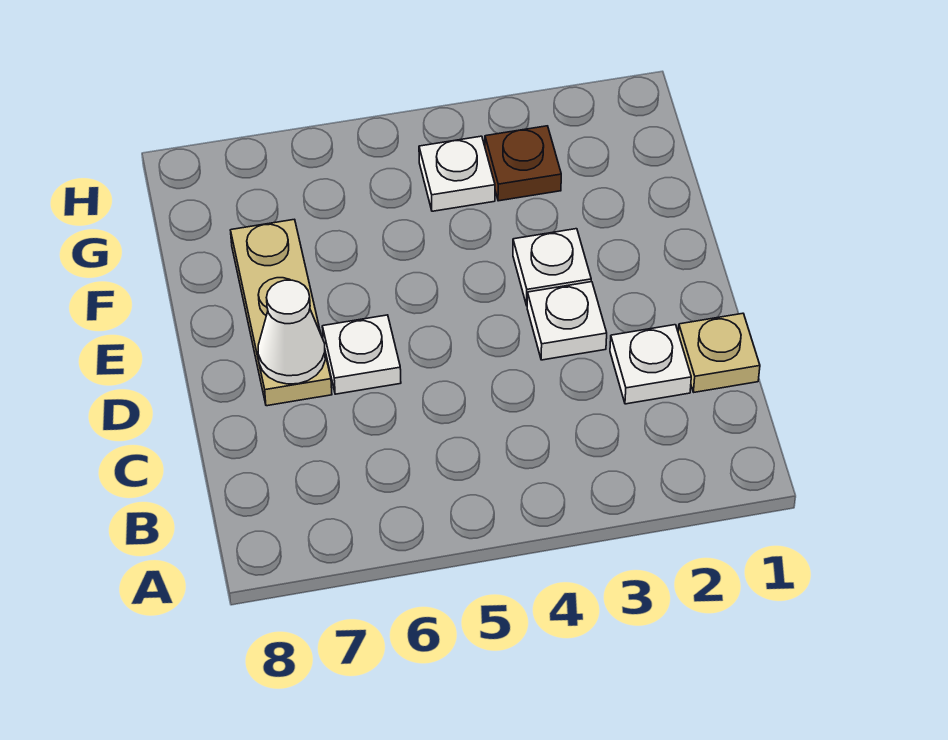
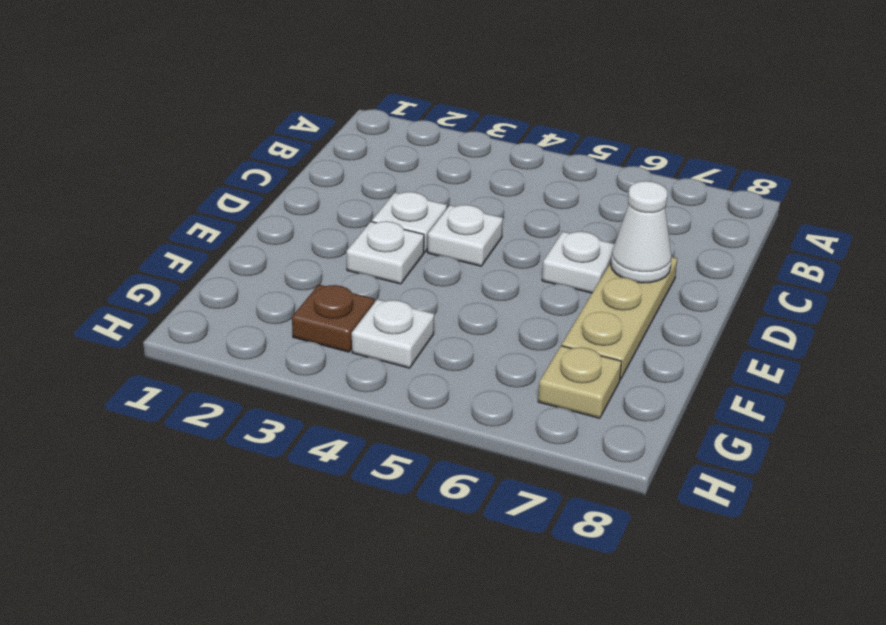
tan plate C1 level 1 -> tan plate G7 level 1
white plate C2 level 1 -> white plate D4 level 1

